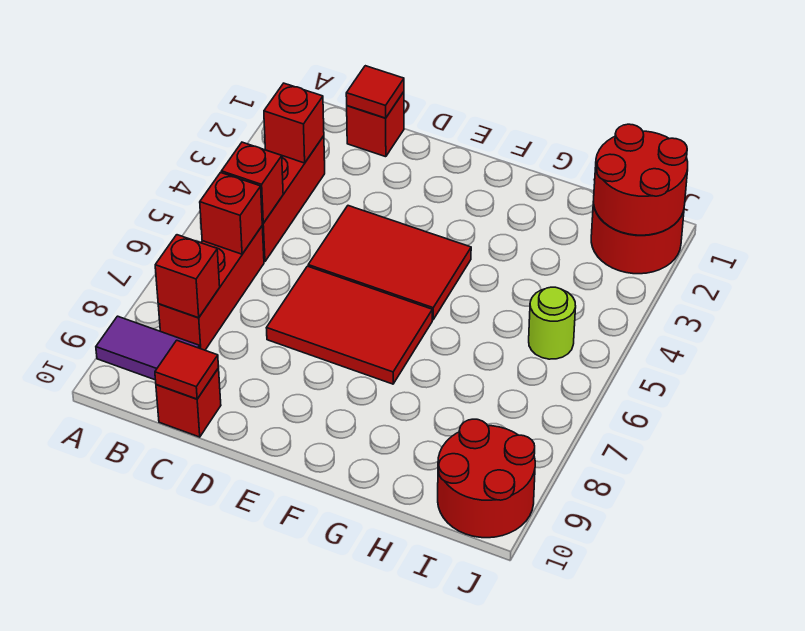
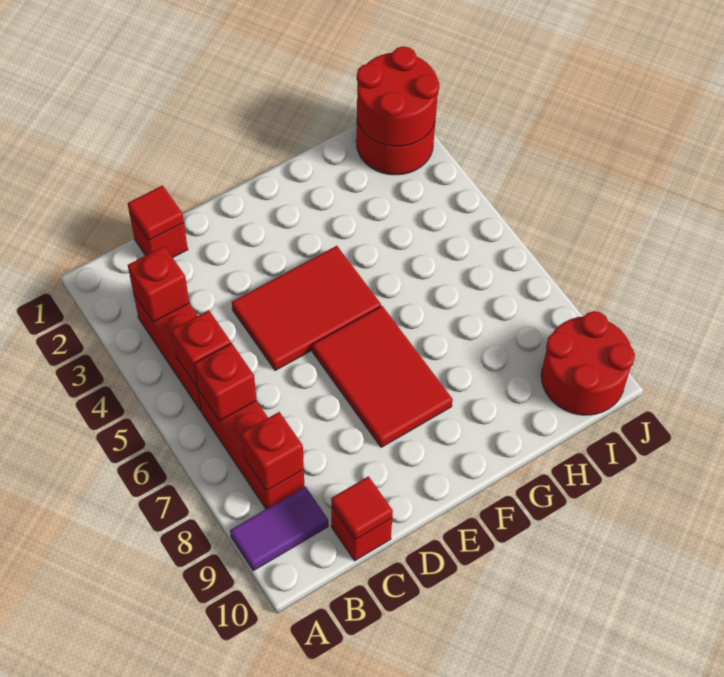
red tile D6:F7 level 1 -> red tile E6:F8 level 1
lime round brick I5 level 1 -> none

